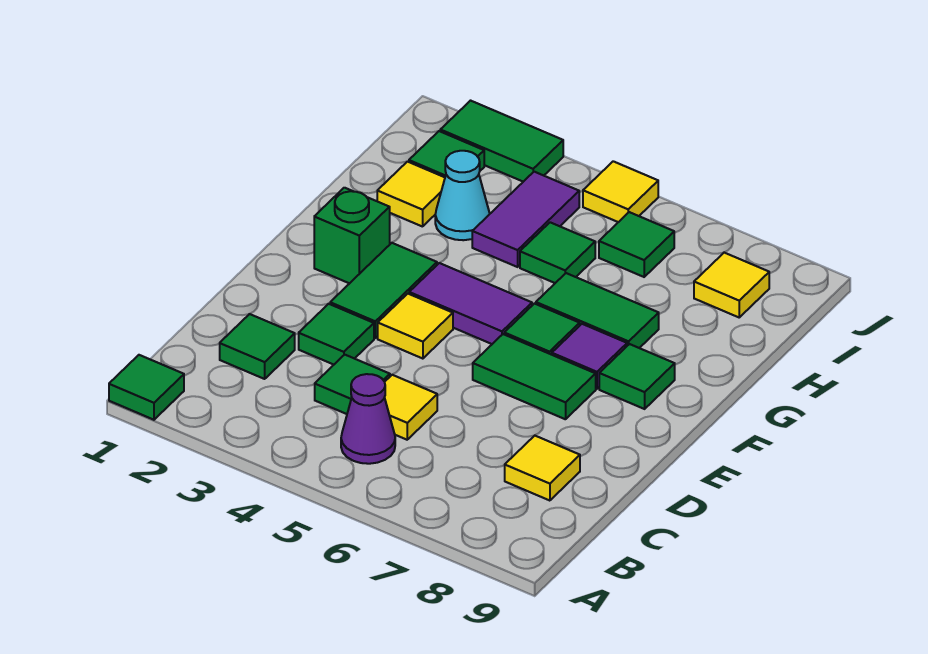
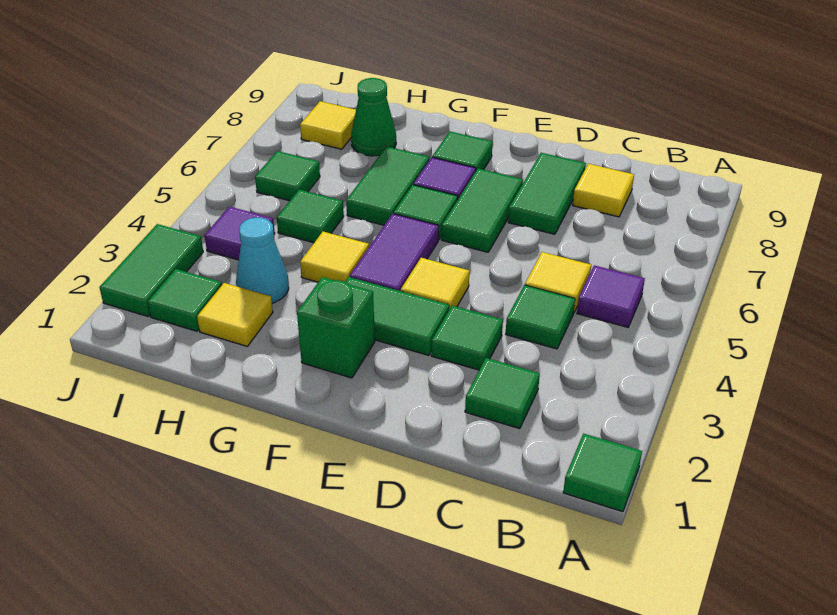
purple cone B5 level 1 -> purple tile B5 level 1
none -> green tile D7:D8 level 1
purple tile H4:I4 level 1 -> purple tile I4 level 1
none -> green cone H8 level 1
yellow tile J5 level 1 -> yellow tile G4 level 1

